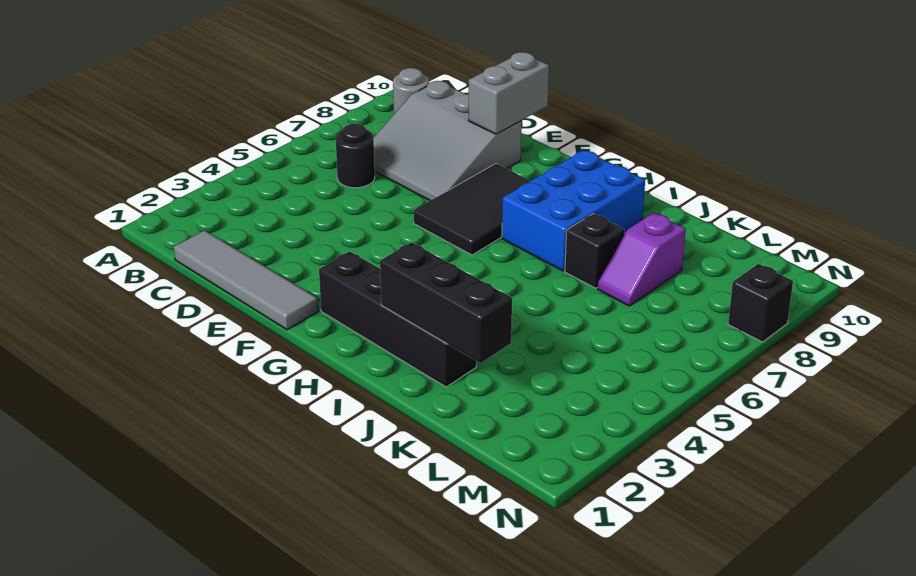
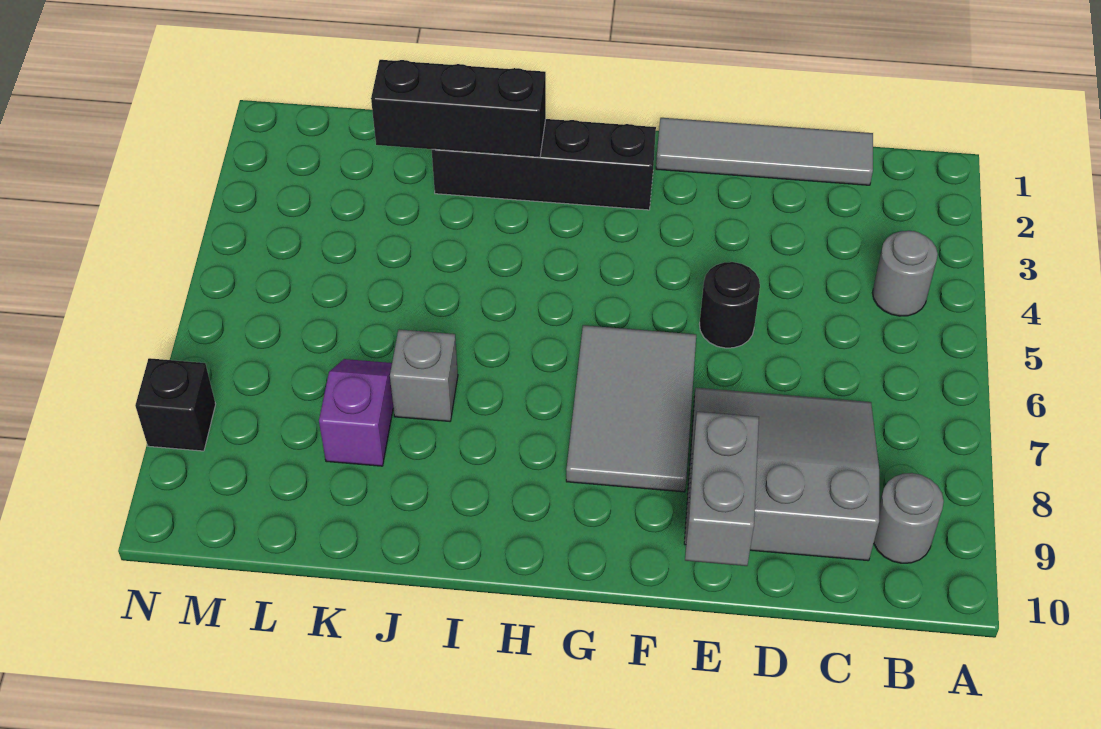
none -> grey round brick B4 level 1
black round brick C6 level 1 -> black round brick E5 level 1
black tile F6:G8 level 1 -> grey tile F6:G8 level 1
blue brick H7:I9 level 1 -> none
black brick J7 level 1 -> grey brick J7 level 1

